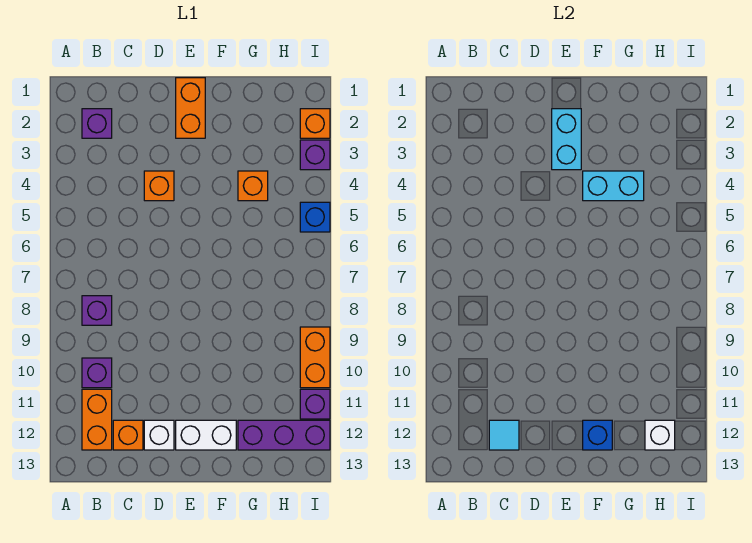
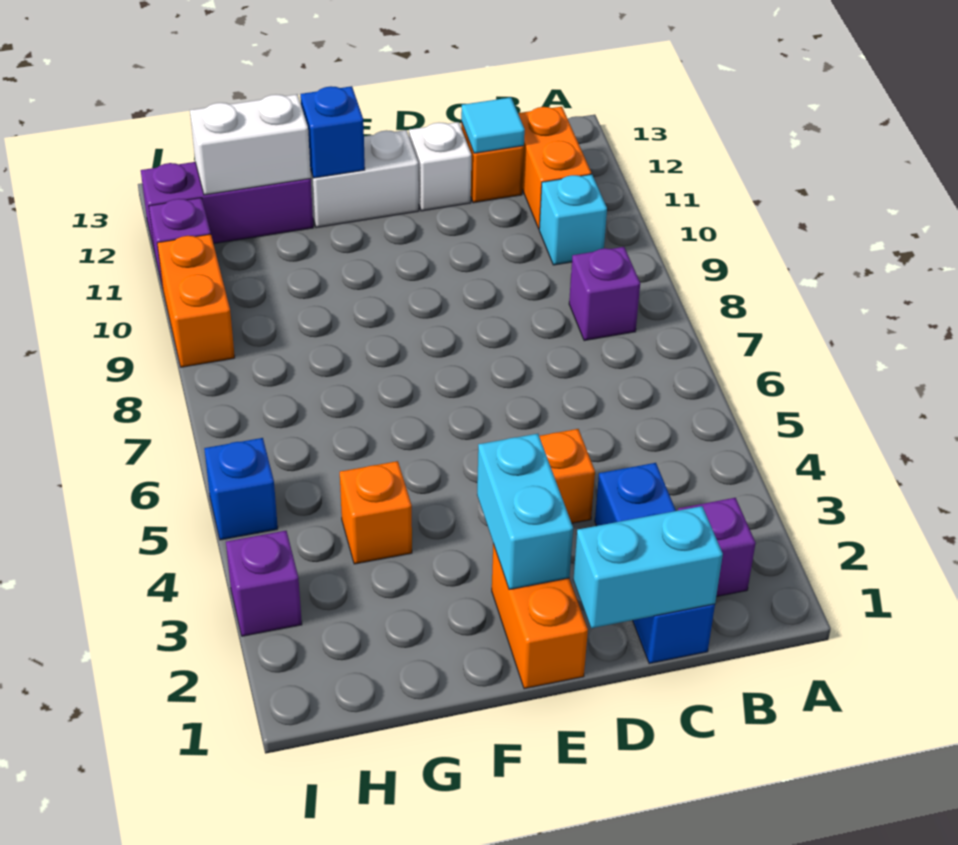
purple brick B10 level 1 -> cyan brick B10 level 1
none -> blue brick C1:C3 level 1
cyan brick F4:G4 level 2 -> cyan brick C1:D1 level 2
white brick H12 level 2 -> white brick G12:H12 level 2
orange brick I2 level 1 -> none

